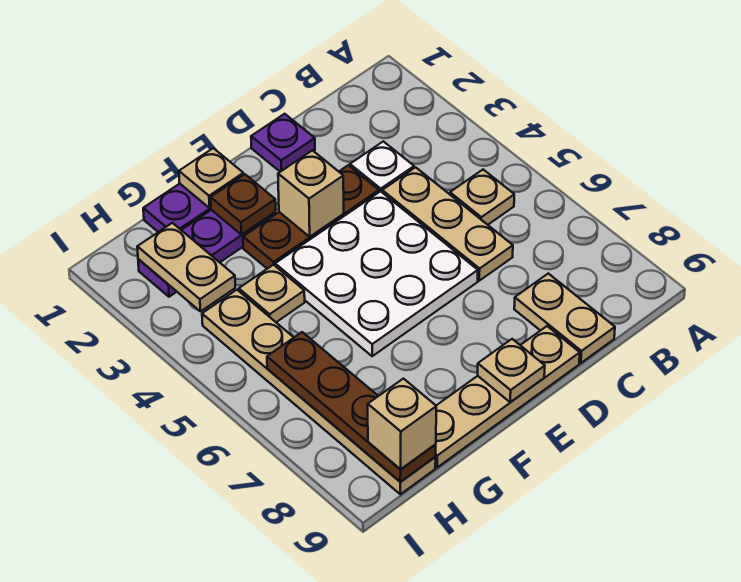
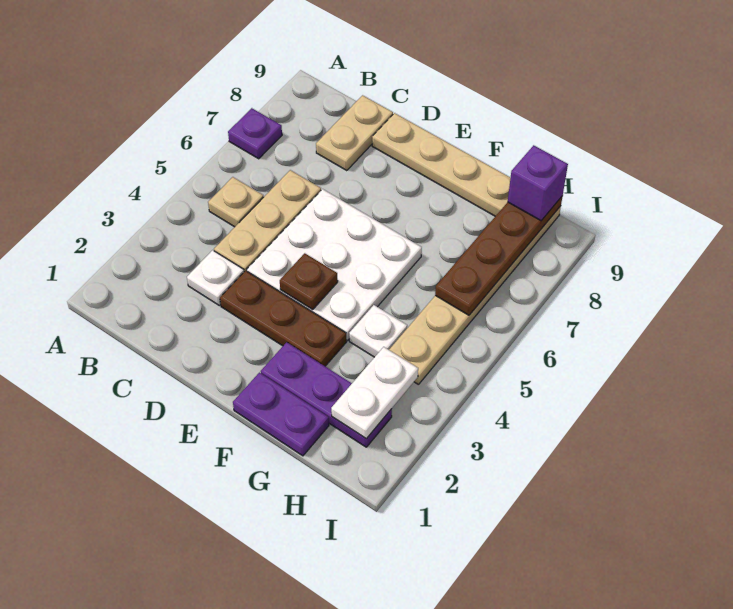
purple plate D1 level 1 -> purple plate A7 level 1
tan brick E3 level 2 -> none
tan plate E9 level 2 -> none
tan plate F1 level 2 -> none
brown plate F2 level 2 -> brown plate E4 level 2
tan plate G4 level 1 -> white plate G4 level 1
tan plate H2:H3 level 2 -> white plate H2:H3 level 2
tan brick H9 level 3 -> purple brick H9 level 3

